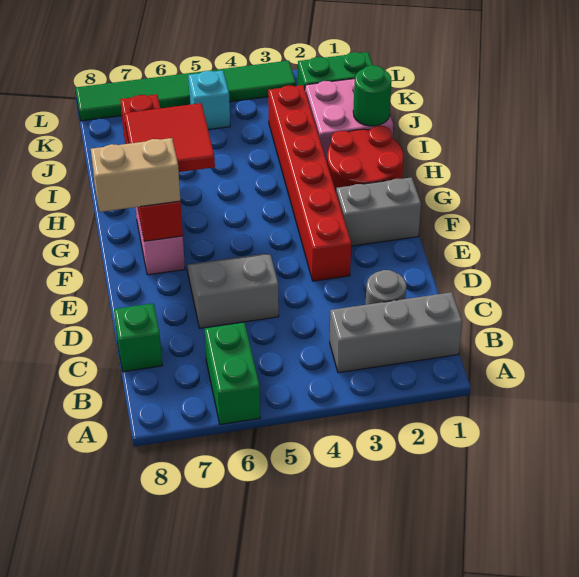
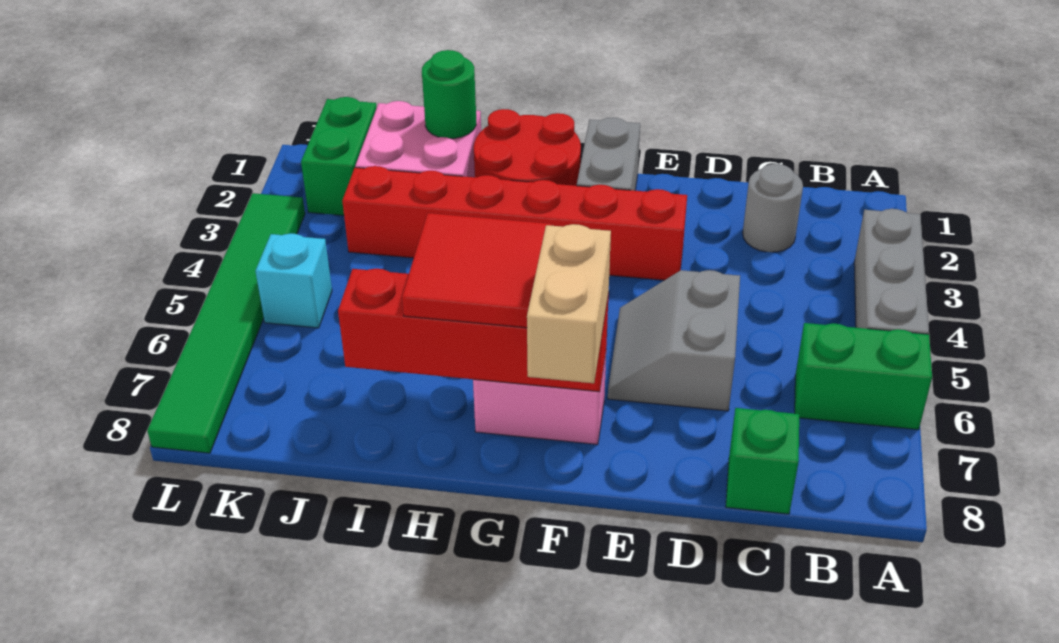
grey brick B1:B3 level 1 -> grey brick A3:A5 level 1

